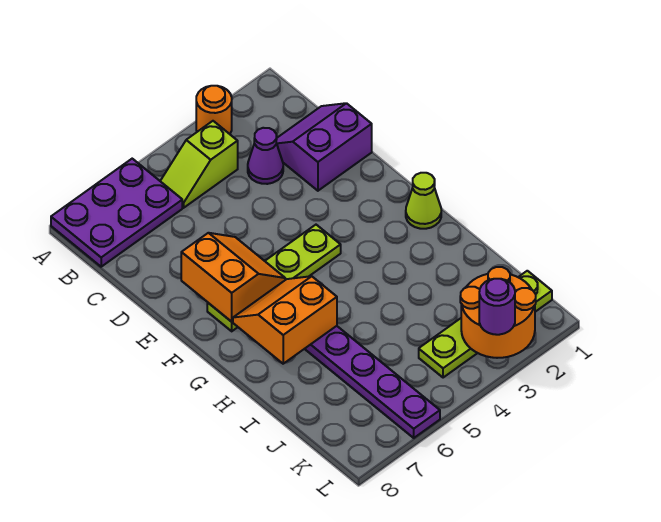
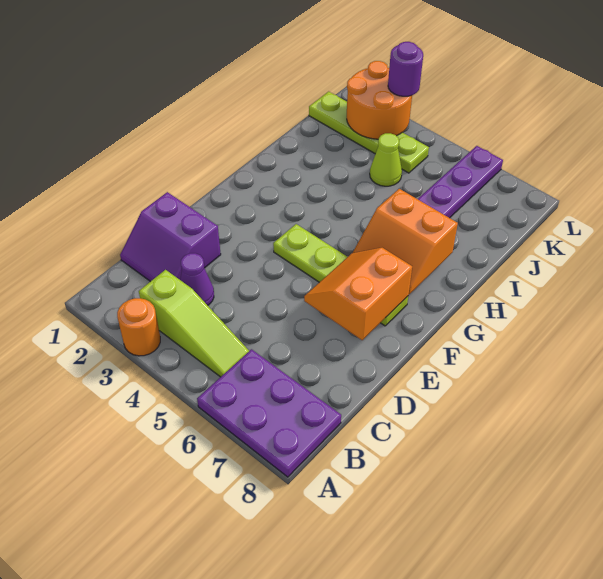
lime slope B4:B5 level 1 top 4 -> lime slope B3:B5 level 1 top 3
lime cone G1 level 1 -> lime cone J4 level 1

